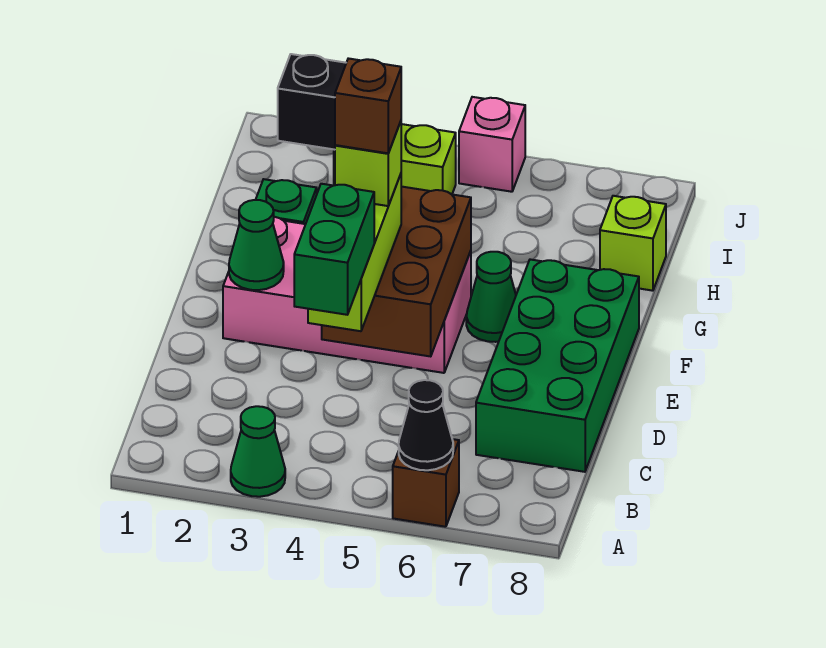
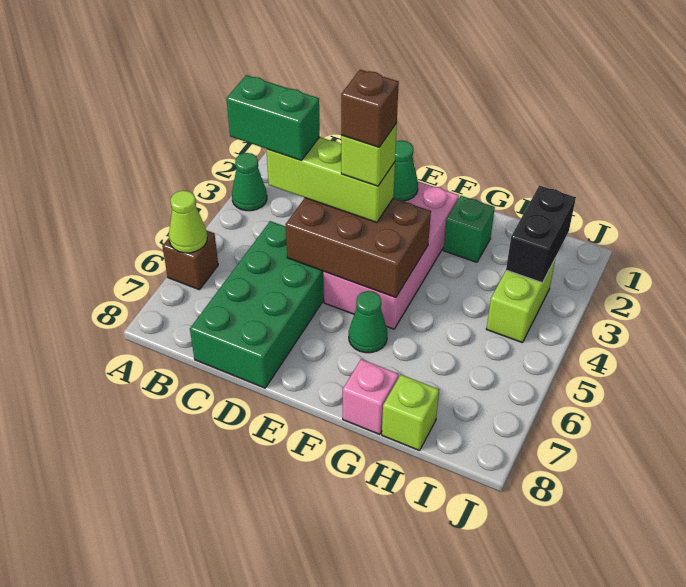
black cone A6 level 2 -> lime cone A6 level 2
green brick C7:F8 level 1 -> green brick C5:D8 level 1
pink brick J5 level 1 -> pink brick G8 level 1

